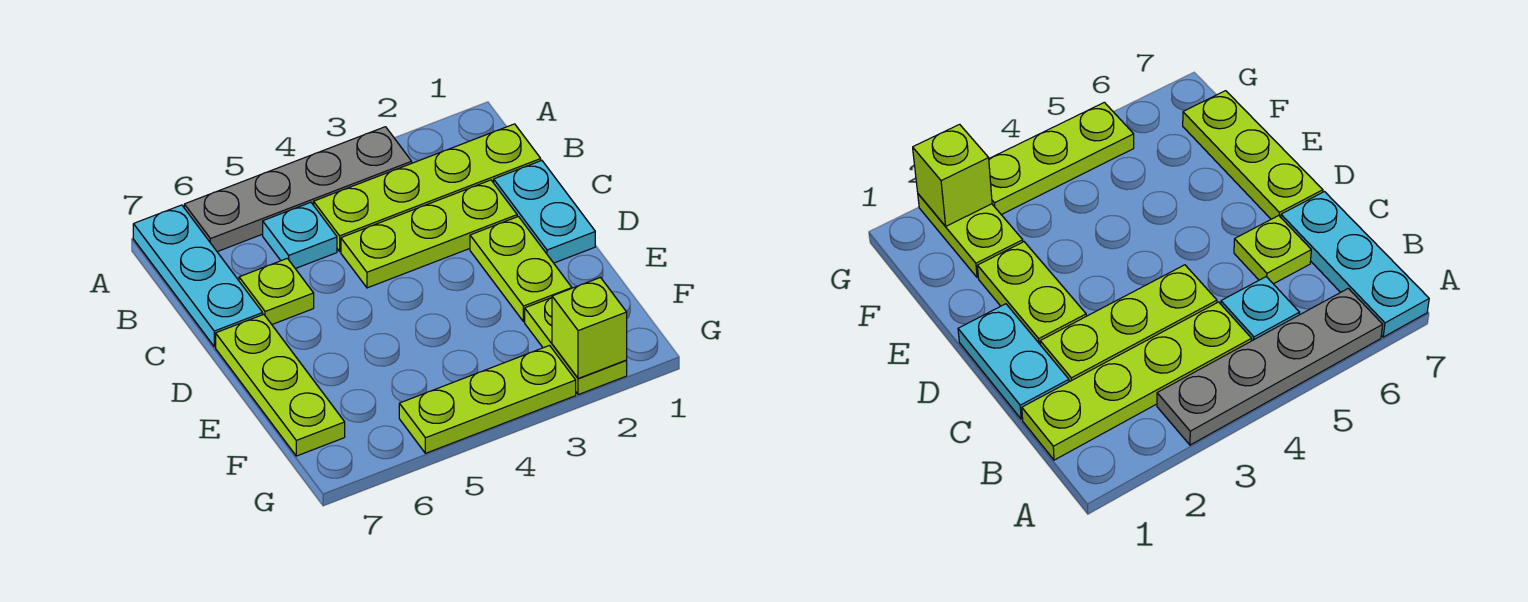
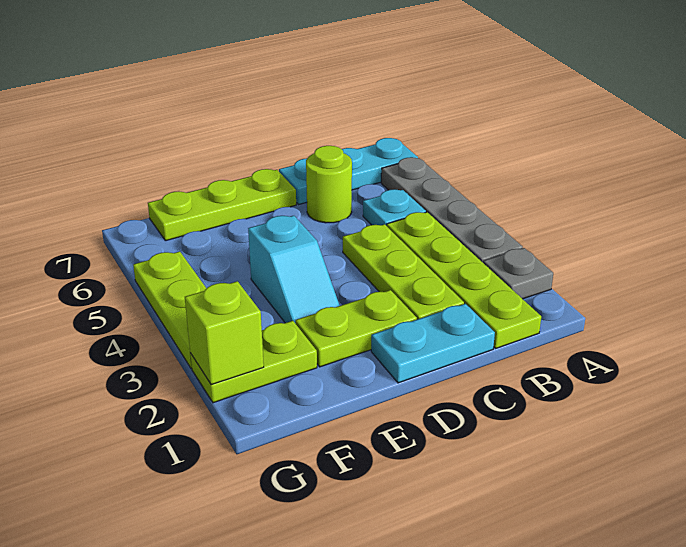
none -> grey plate A2 level 1
lime plate C6 level 1 -> lime round brick C6 level 1
none -> cyan slope E3:E4 level 1 top 4

